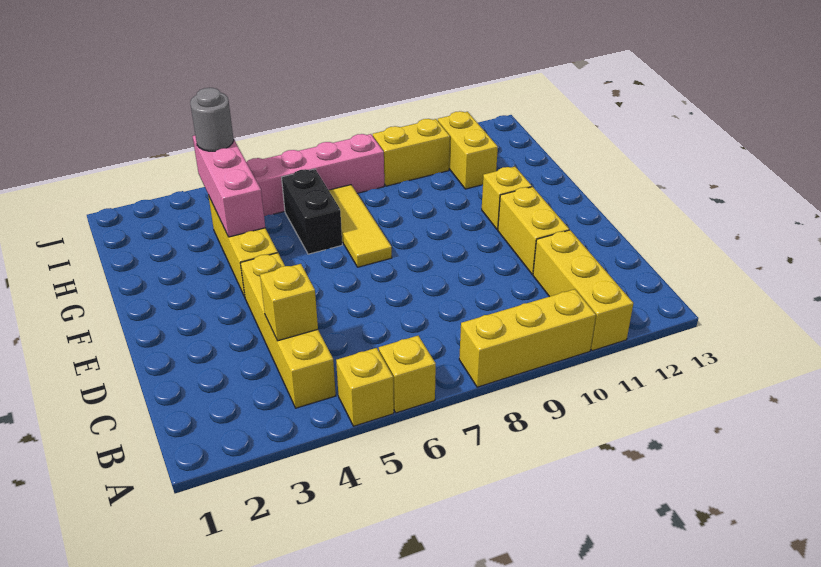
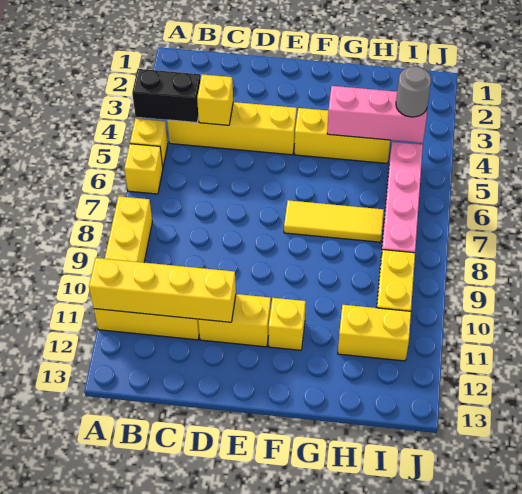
none -> yellow brick A11:D11 level 2
black brick G6:H6 level 1 -> black brick A4:B4 level 2

